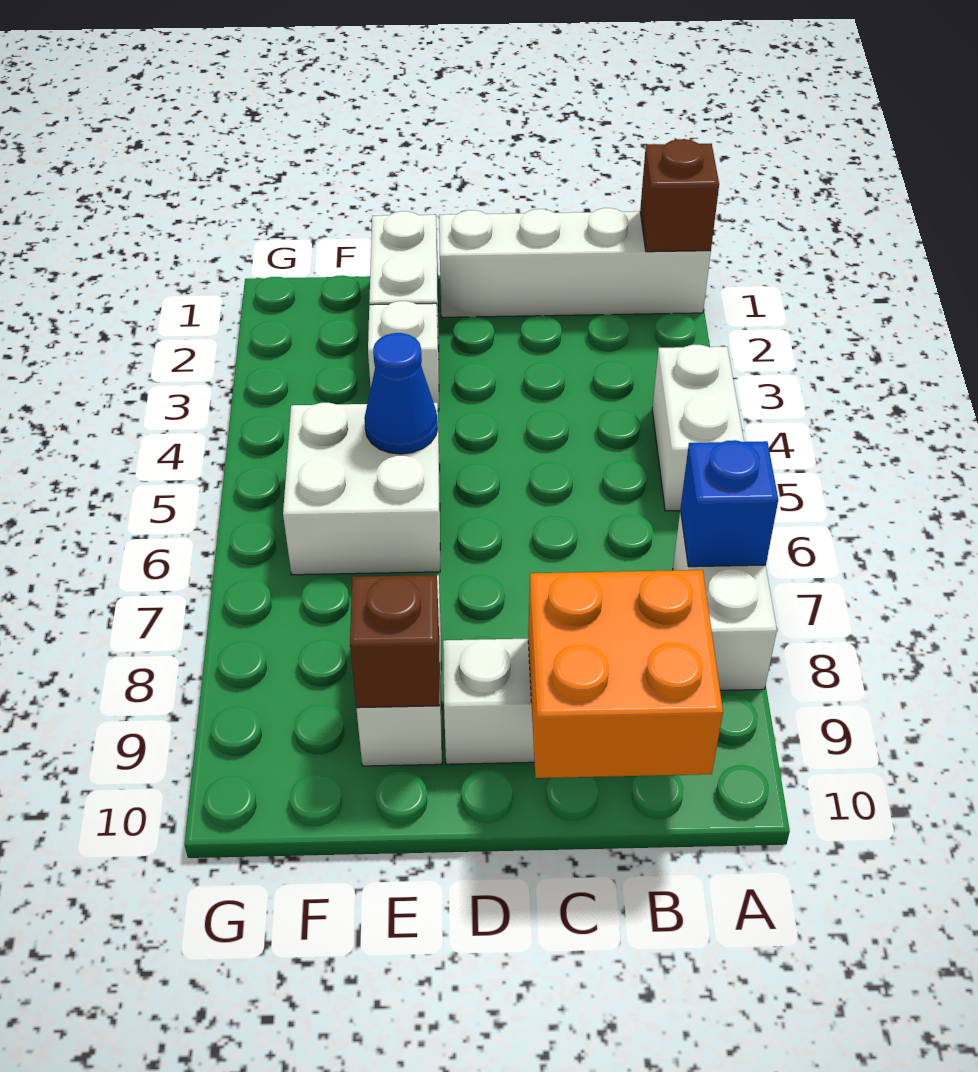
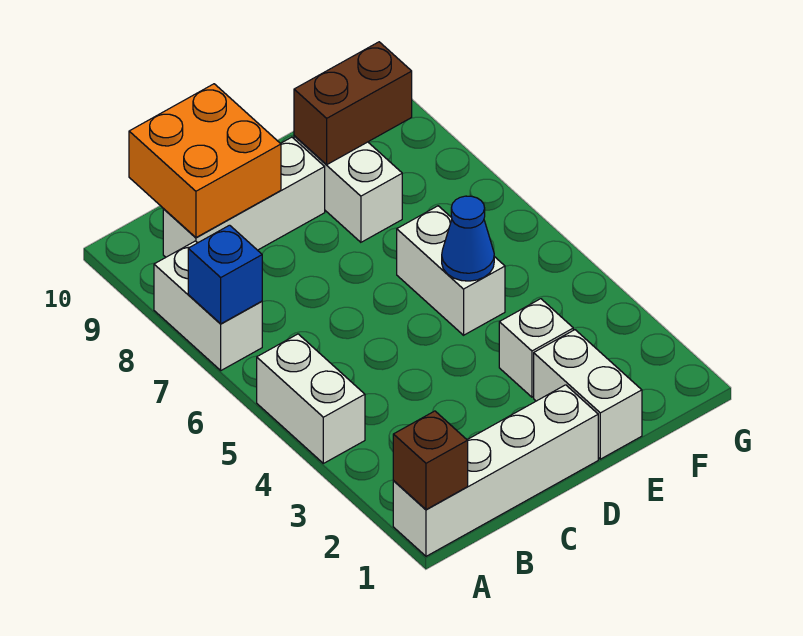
white brick E5:F6 level 1 -> white brick E5:E6 level 1
brown brick E9 level 2 -> brown brick E9:F9 level 2

